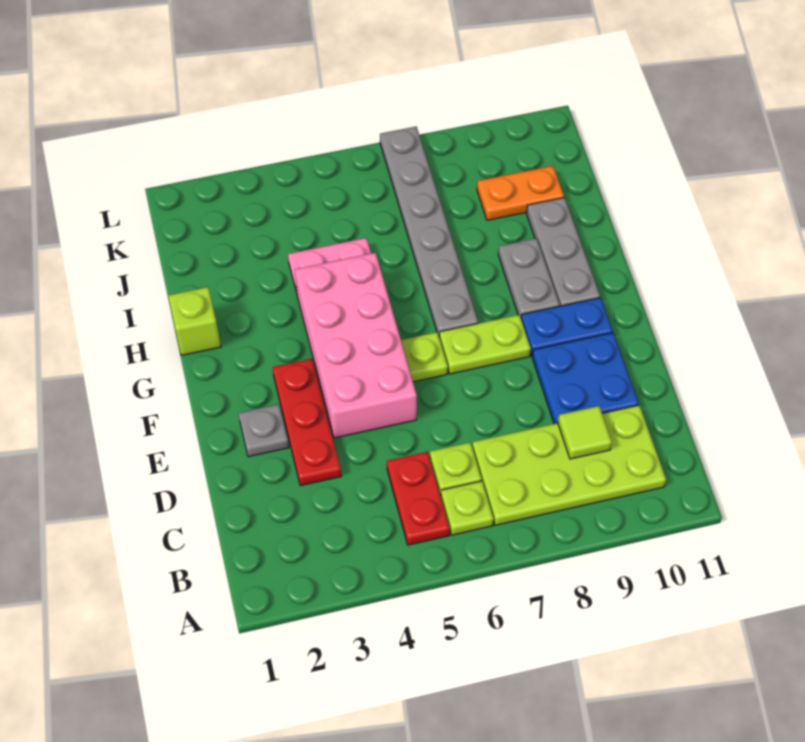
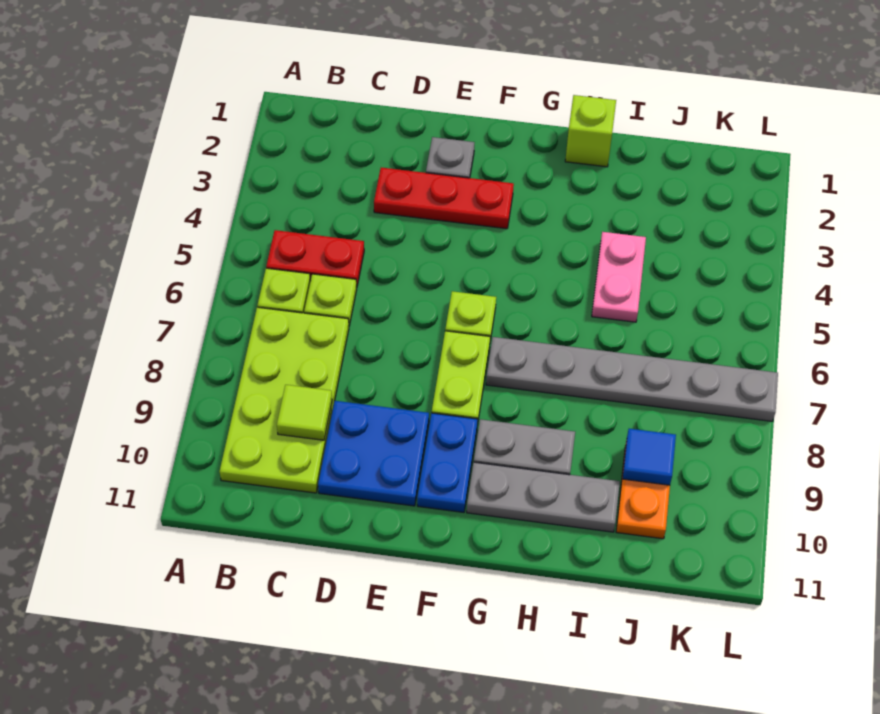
pink brick E4:H5 level 1 -> none
none -> blue tile J9 level 2

